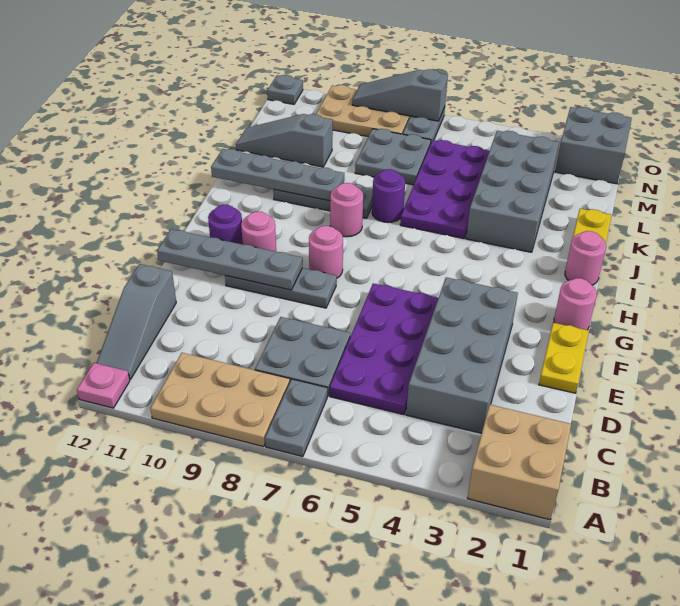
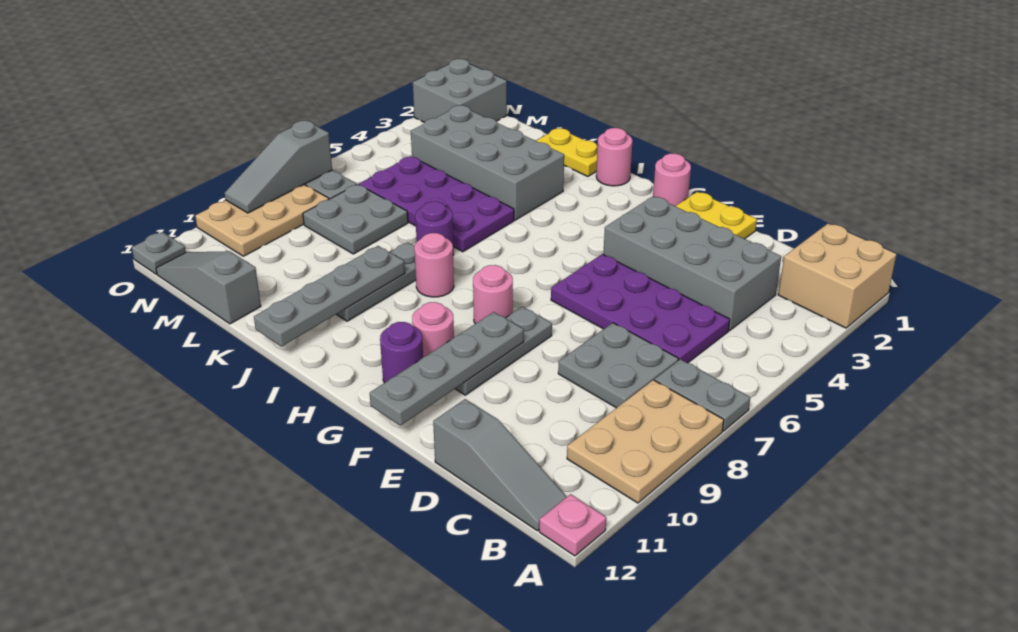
grey slope L10:L12 level 1 top 10 -> grey slope L12:N12 level 1 top L

